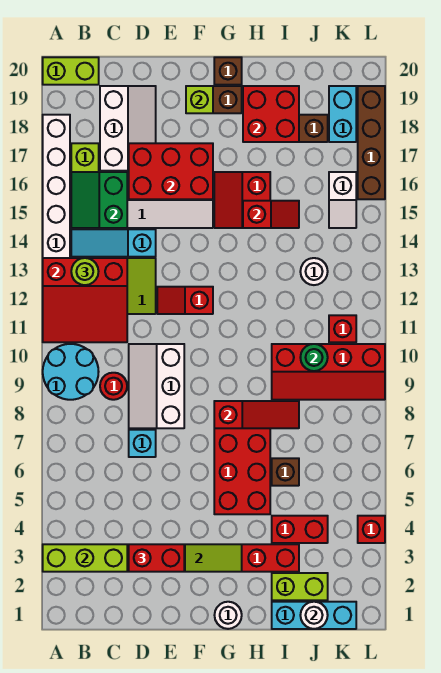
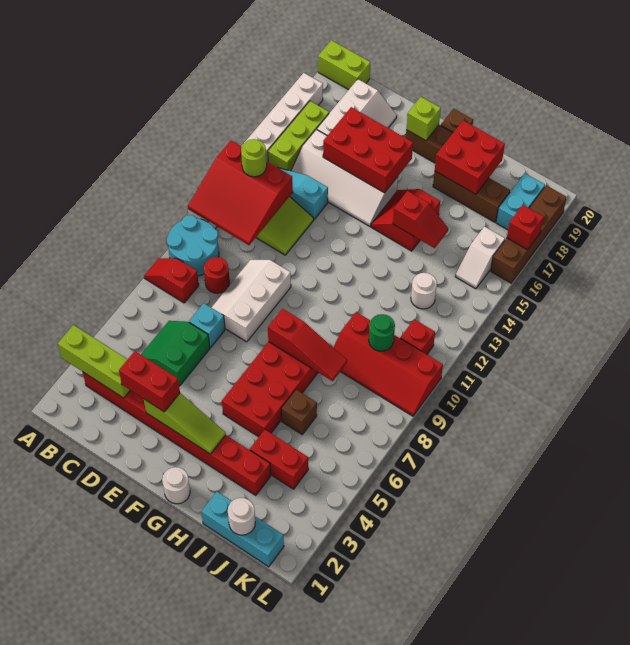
green slope B15:C16 level 2 top C -> green slope C5:D6 level 1 top D
red slope E12:F12 level 1 top F -> red slope A8:B8 level 1 top B
lime brick I2:J2 level 1 -> none
red brick L4 level 1 -> red brick L17 level 2

